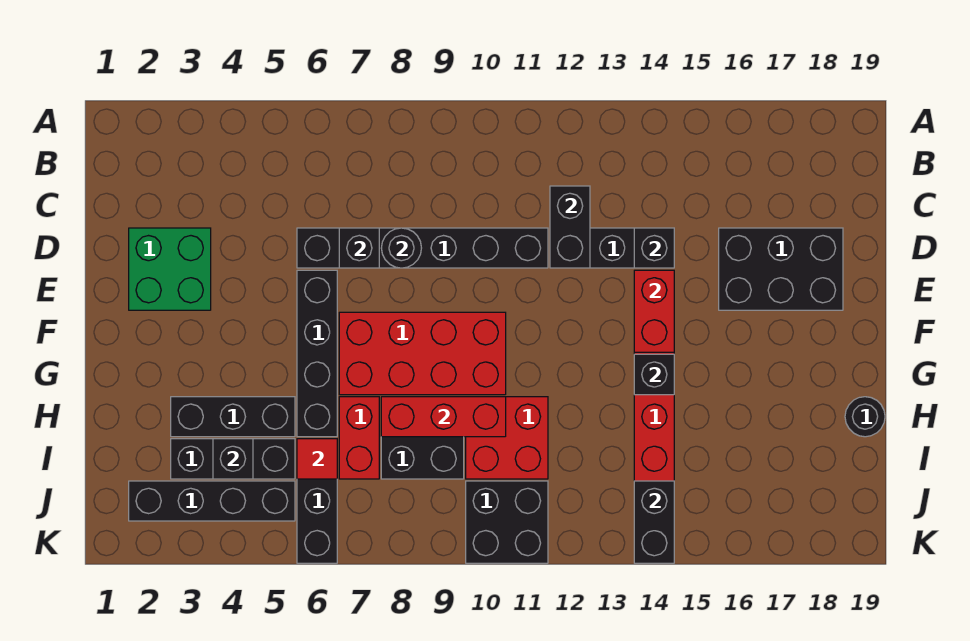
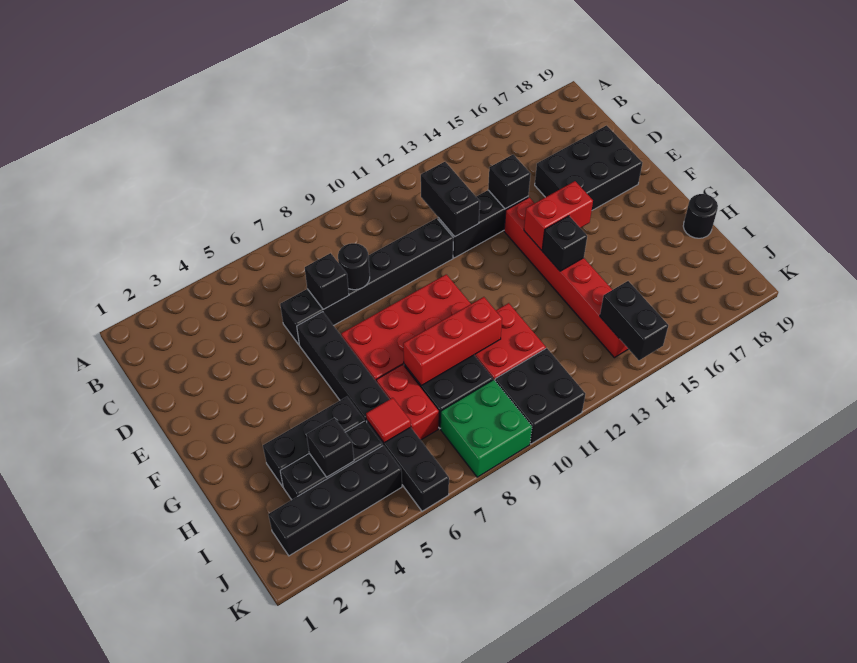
green brick D2:E3 level 1 -> green brick J8:K9 level 1
red brick E14:F14 level 2 -> red brick F14:F15 level 2

